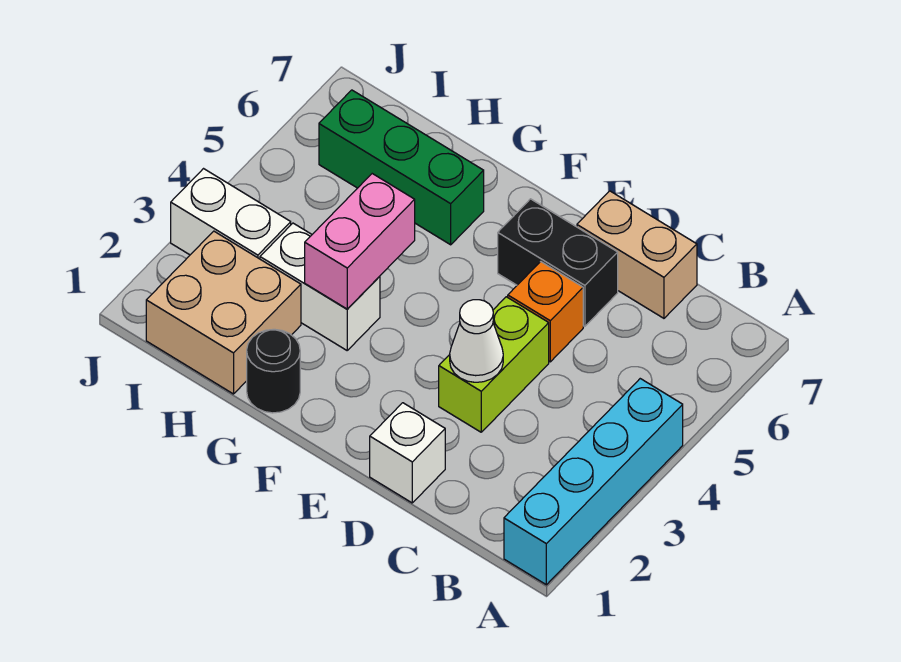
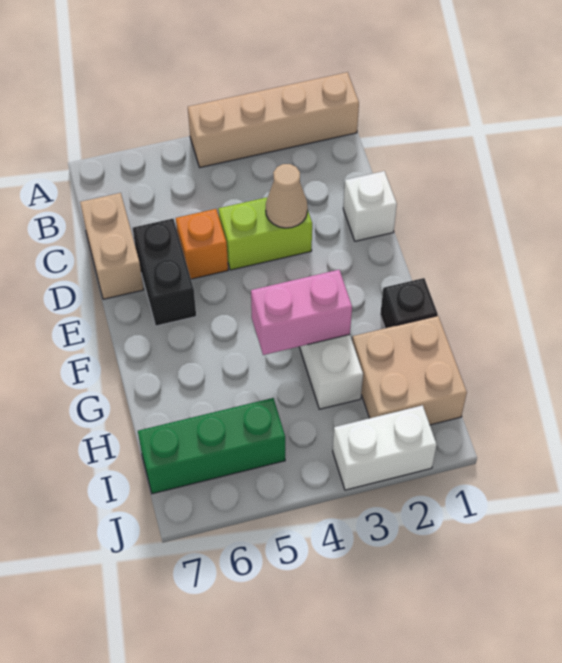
cyan brick A1:A4 level 1 -> tan brick A1:A4 level 1
white cone D3 level 2 -> tan cone D3 level 2
black round brick G1 level 1 -> black brick G1 level 1
green brick G6:I6 level 1 -> green brick I5:I7 level 1
white brick I3:J3 level 1 -> white brick J2:J3 level 1

